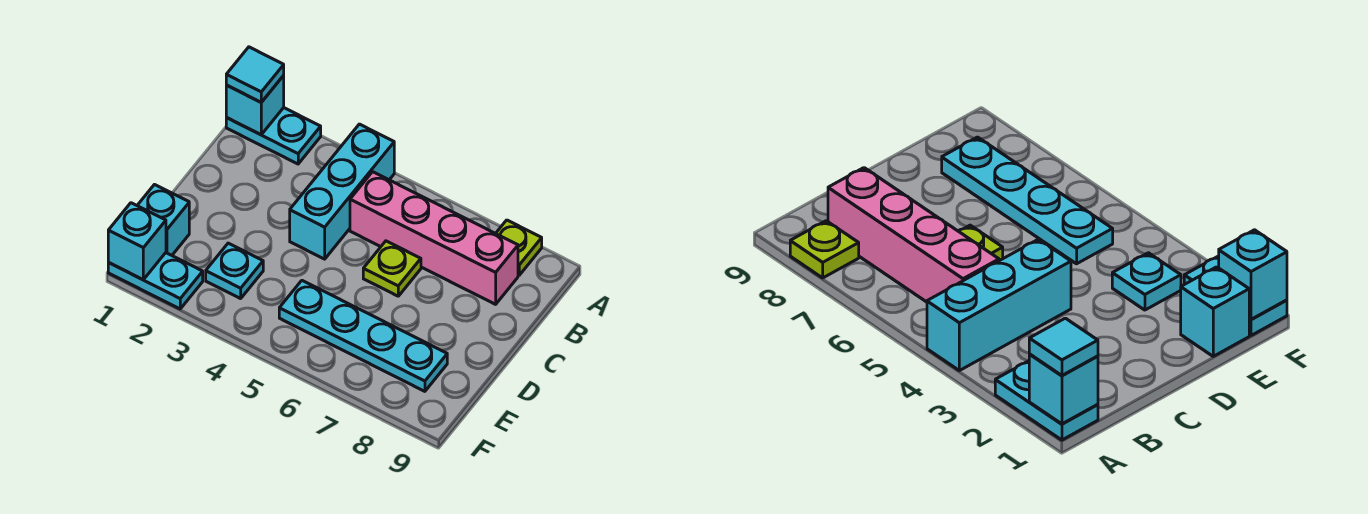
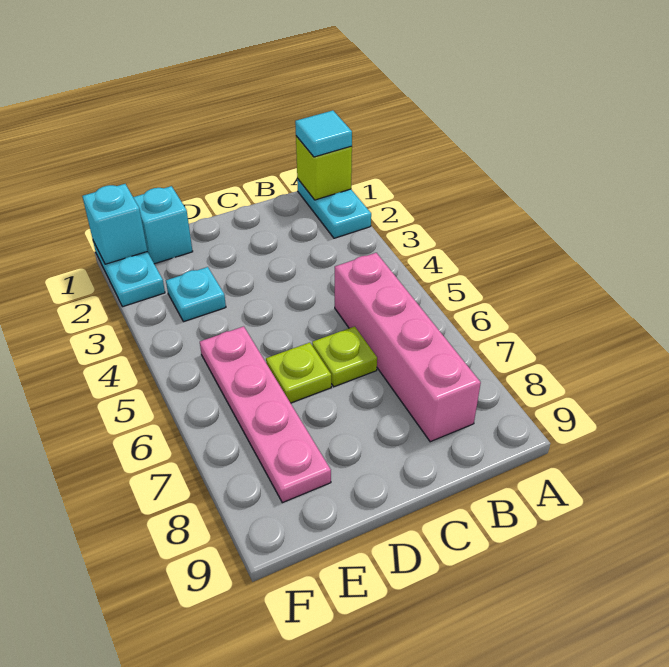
cyan brick A1 level 2 -> lime brick A1 level 2
cyan brick A4:C4 level 1 -> none
lime plate A8 level 1 -> lime plate D6 level 1
cyan plate E5:E8 level 1 -> pink plate E5:E8 level 1

